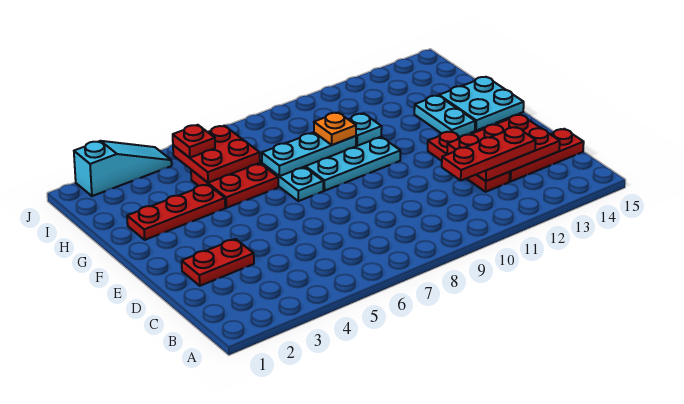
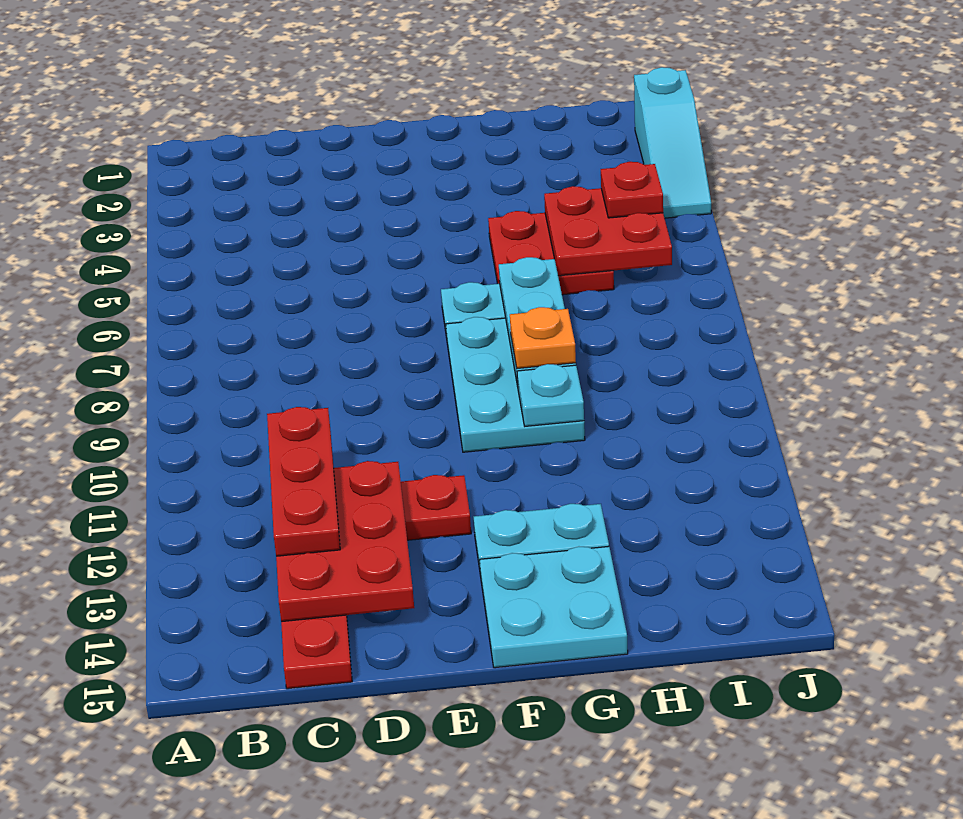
red plate D2:D3 level 1 -> none
red plate G2:G4 level 1 -> none

